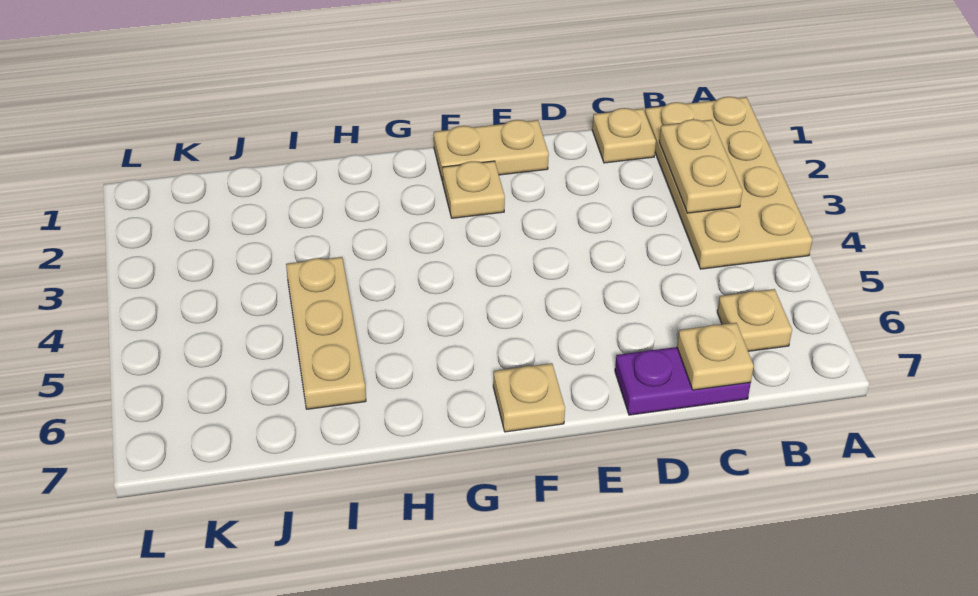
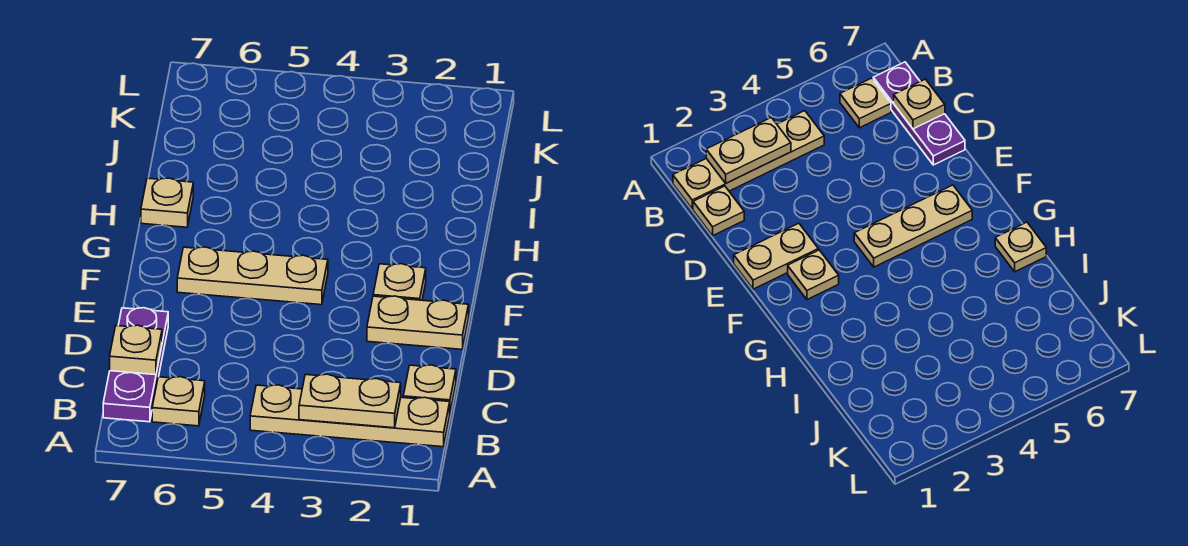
tan plate A1:B4 level 1 -> tan plate B1:B4 level 1
purple plate C7:D7 level 1 -> purple plate B7:D7 level 1
tan plate E1:F1 level 1 -> tan plate E1:E2 level 1
tan plate F7 level 1 -> tan plate H7 level 1
tan plate I4:I6 level 1 -> tan plate F4:F6 level 1

